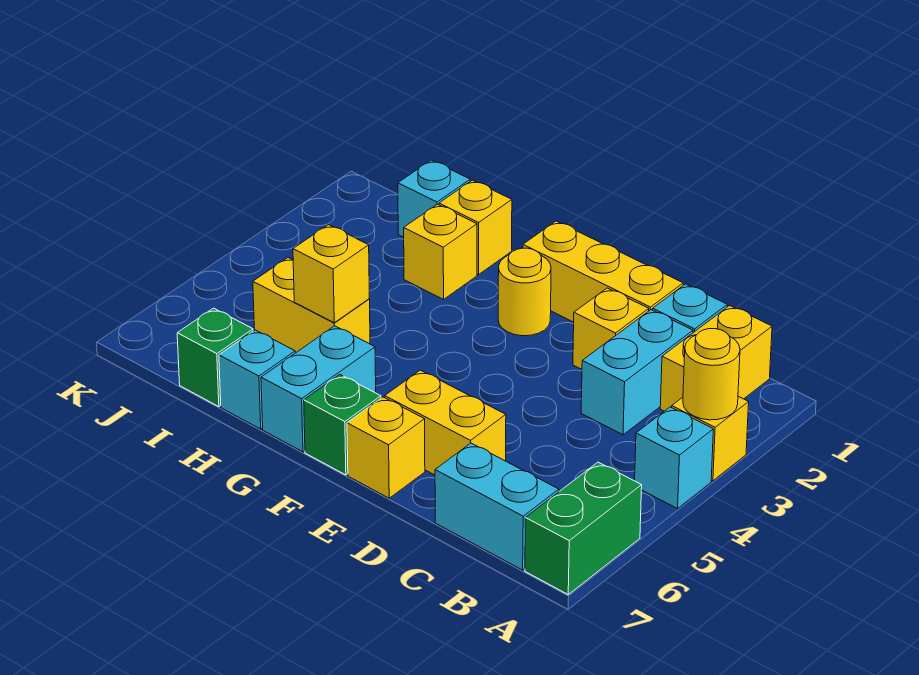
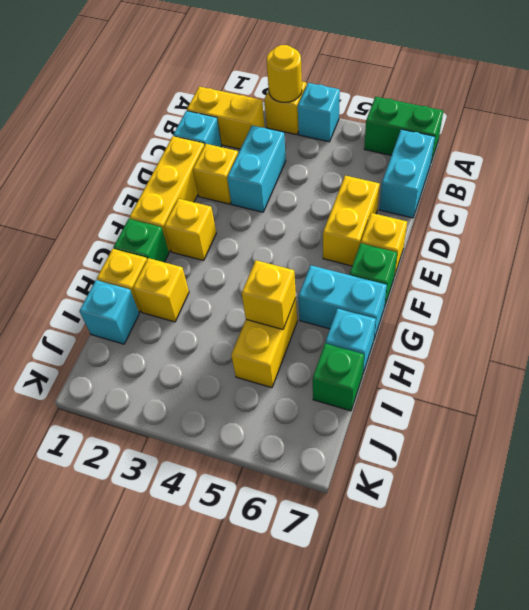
cyan brick C2:C3 level 1 -> cyan brick C3:D3 level 1
yellow round brick F2 level 1 -> yellow brick F2 level 1
none -> green brick G1 level 1

